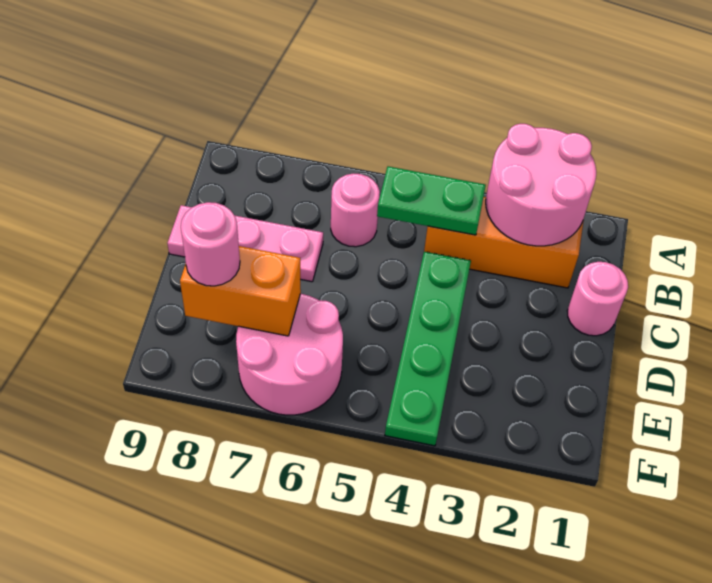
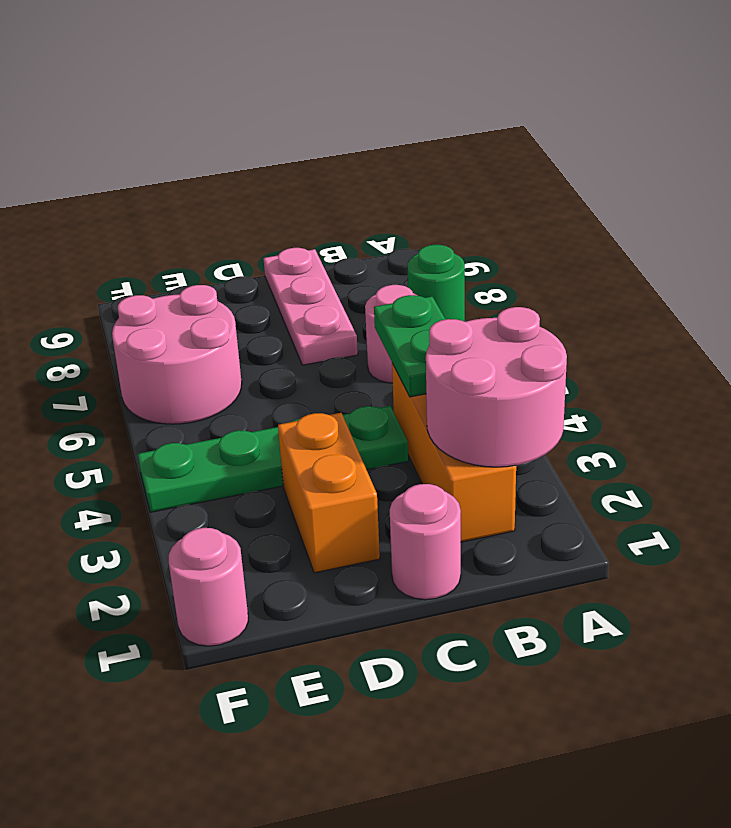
none -> green round brick A7 level 1
orange brick E7:E8 level 2 -> orange brick D2:D3 level 1
pink round brick E8 level 3 -> pink round brick F1 level 1

